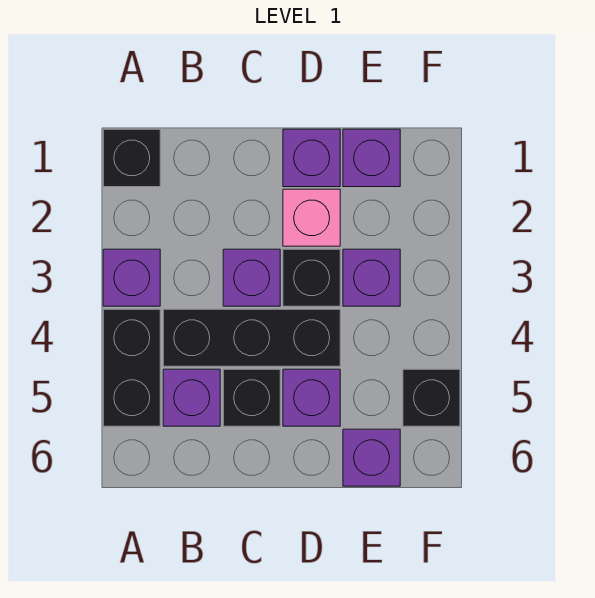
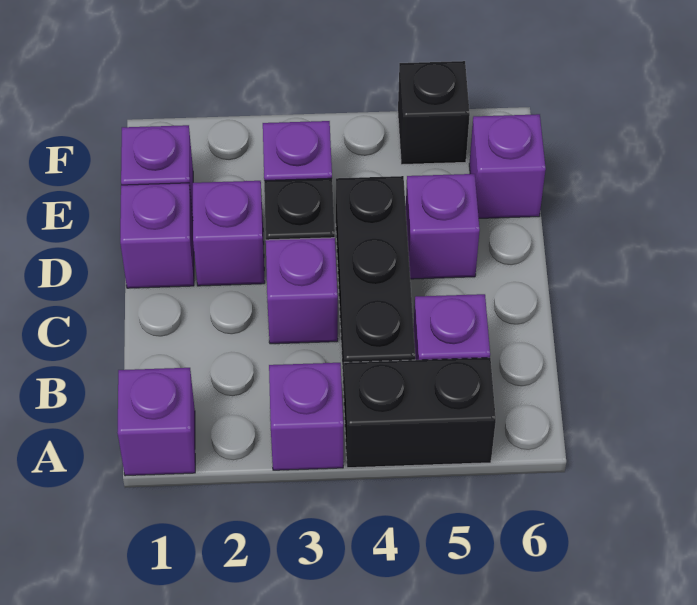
black brick A1 level 1 -> purple brick A1 level 1
black brick C5 level 1 -> none
pink brick D2 level 1 -> purple brick D2 level 1

